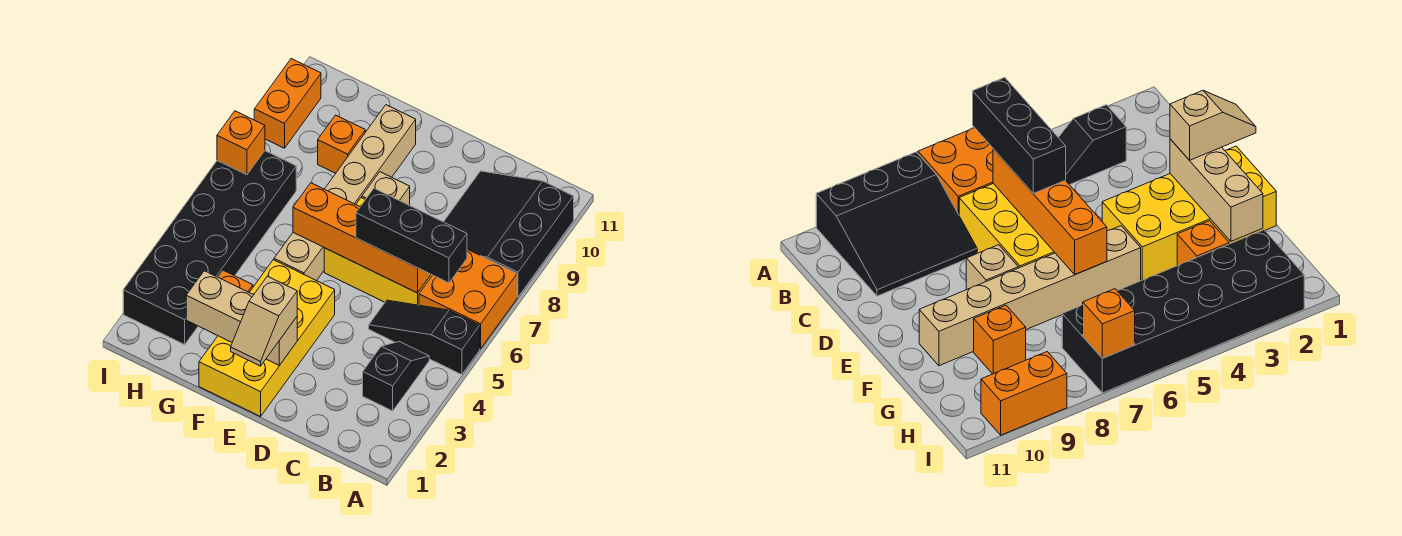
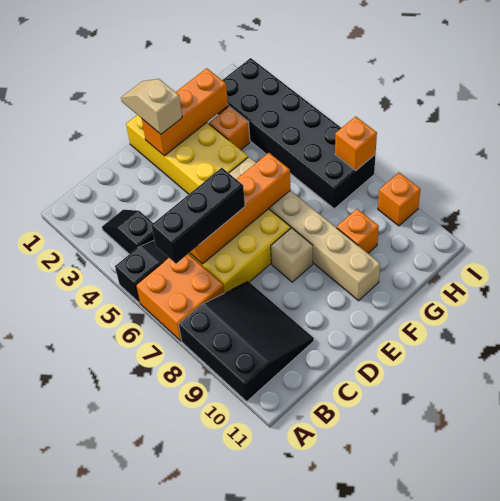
black slope B3:B4 level 1 top 3 -> black slope B3:B4 level 1 top 4
tan brick E2:G2 level 2 -> orange brick E2:G2 level 2
orange brick I9:I10 level 1 -> orange brick I9 level 1

